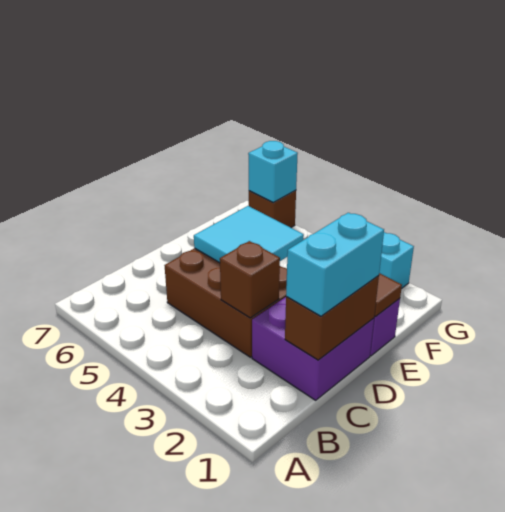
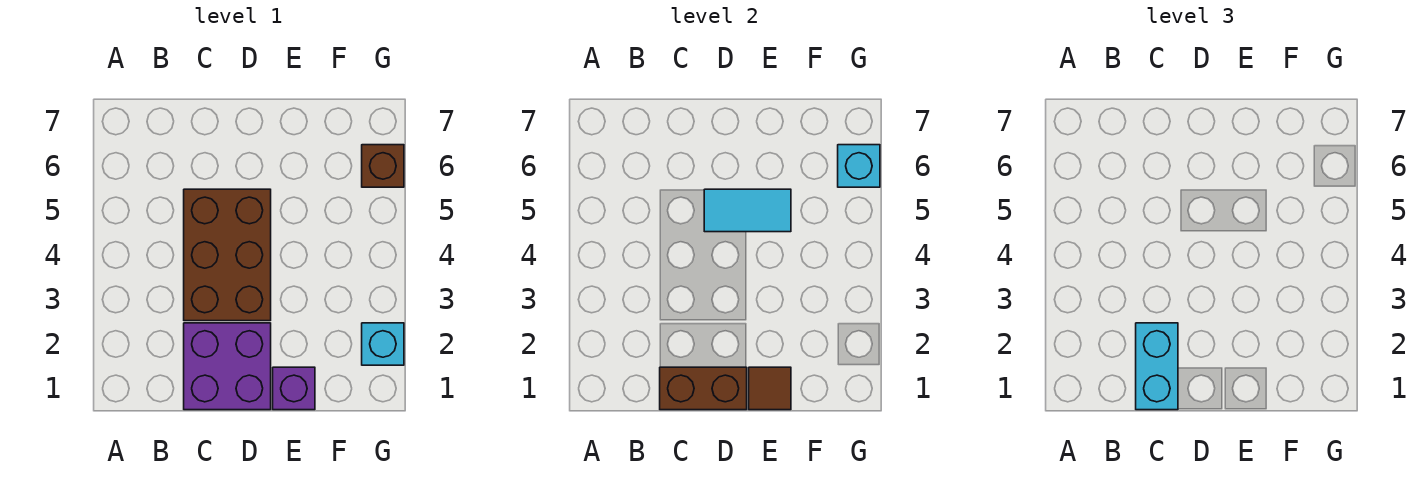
cyan brick C1:D1 level 3 -> cyan brick C1:C2 level 3
brown brick C3 level 2 -> none
cyan tile D4:E5 level 2 -> cyan tile D5:E5 level 2

